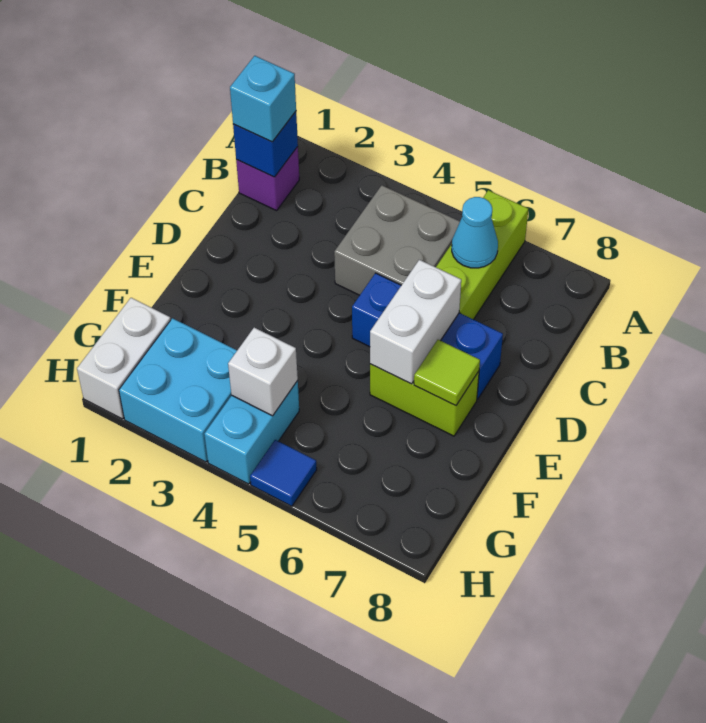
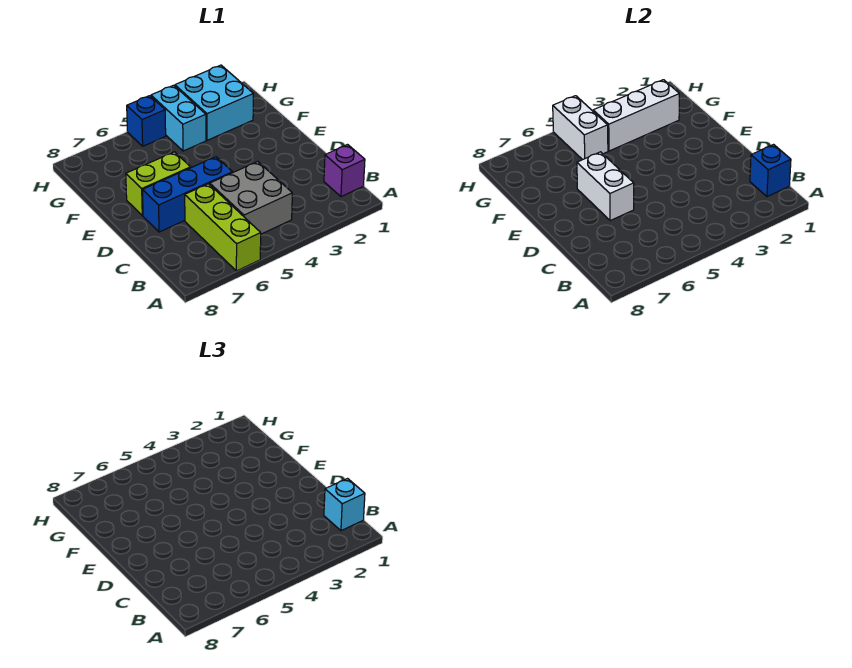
cyan cone B6 level 2 -> none
lime tile E7 level 2 -> none
white brick G1:H1 level 1 -> white brick G5:H5 level 2
white brick G4 level 2 -> white brick G2:G4 level 2
blue tile H5 level 1 -> blue brick H5 level 1

